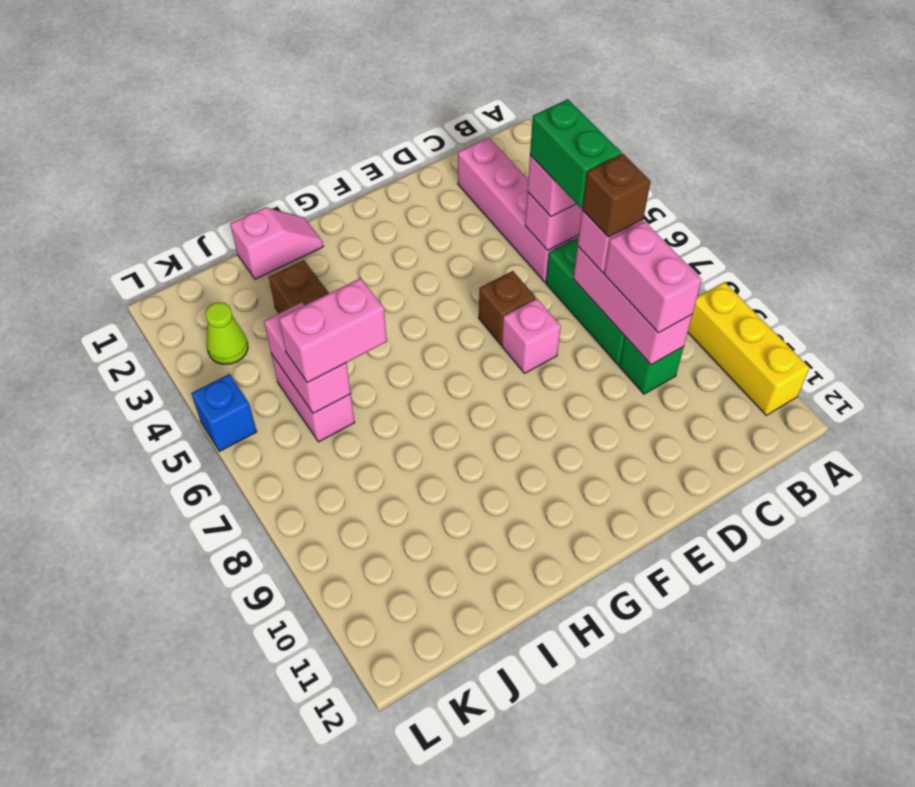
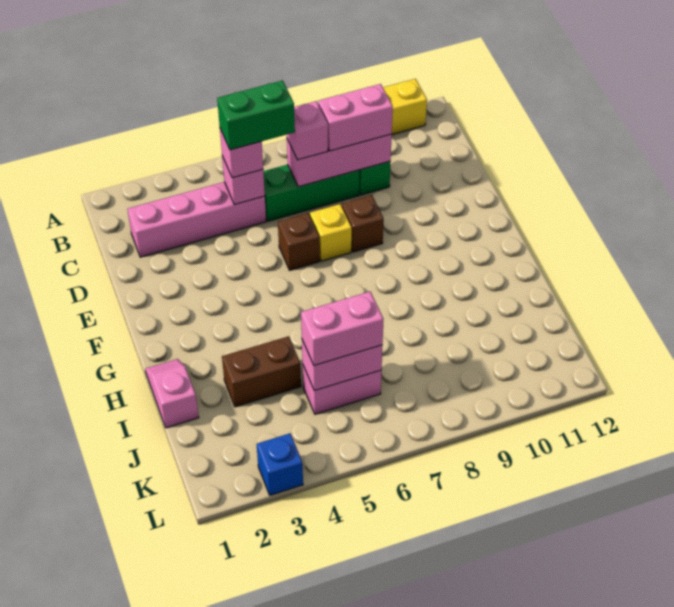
brown brick C7 level 4 -> brown brick E8 level 1
pink brick E7 level 1 -> yellow brick E7 level 1
pink brick I6:J6 level 3 -> pink brick J5:J6 level 3
lime cone K3 level 1 -> none
blue brick L5 level 1 -> blue brick L3 level 1

